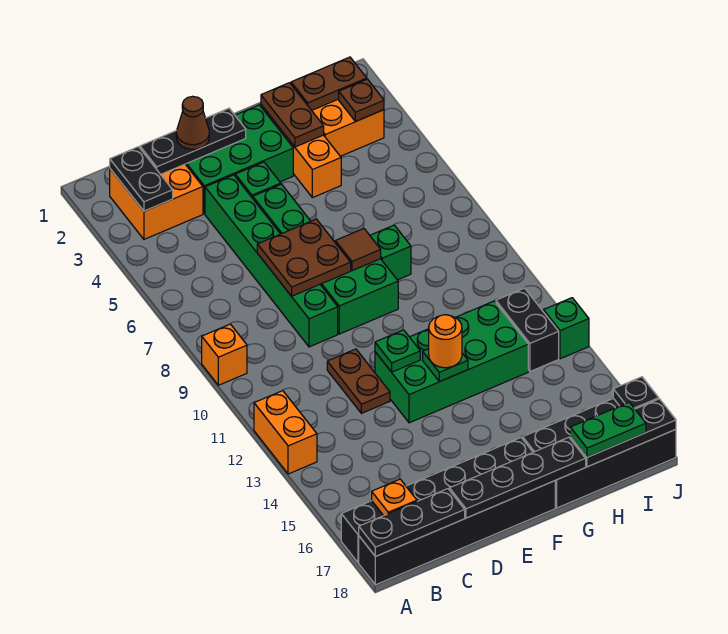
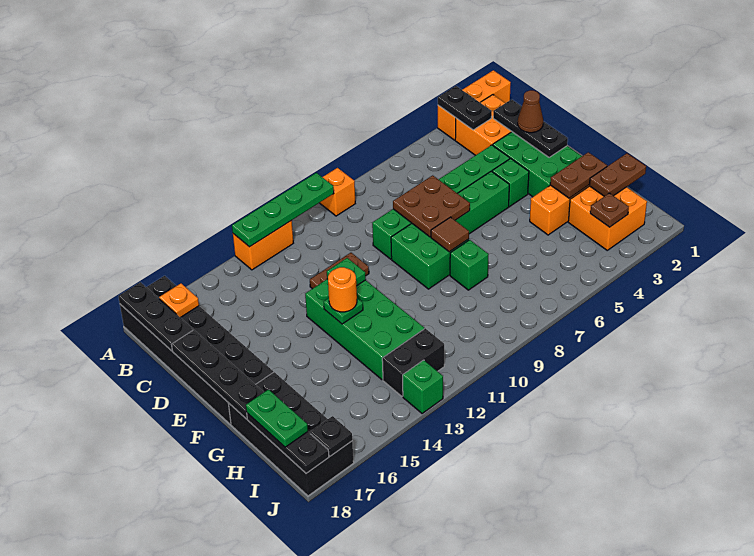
none -> orange brick A1:A3 level 1
none -> green plate A10:A13 level 2
black plate B2:B3 level 2 -> black plate A3:B3 level 2
brown plate H2:I2 level 2 -> brown plate H1:H2 level 2

